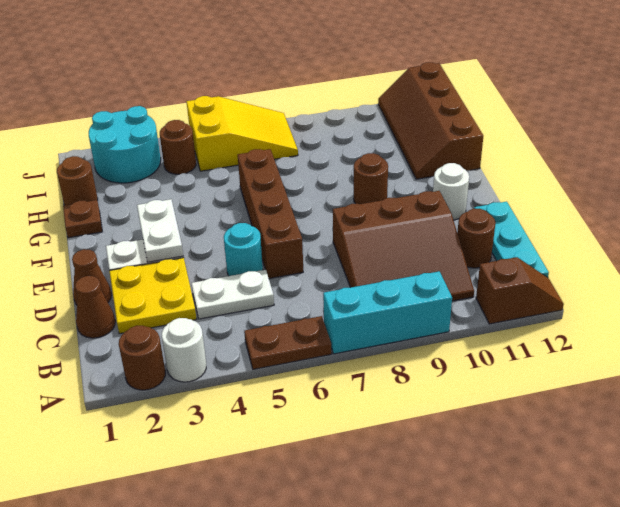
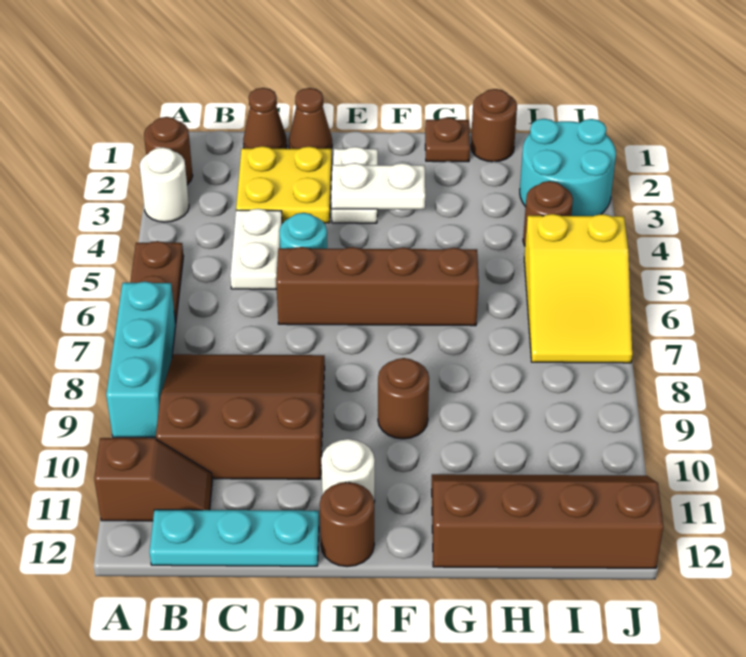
brown slope A11:A12 level 1 top 11 -> brown slope A11:B11 level 1 top A
brown slope B8:D10 level 1 top D -> brown slope B8:D10 level 1 top 10
brown round brick C11 level 1 -> brown round brick E12 level 1

